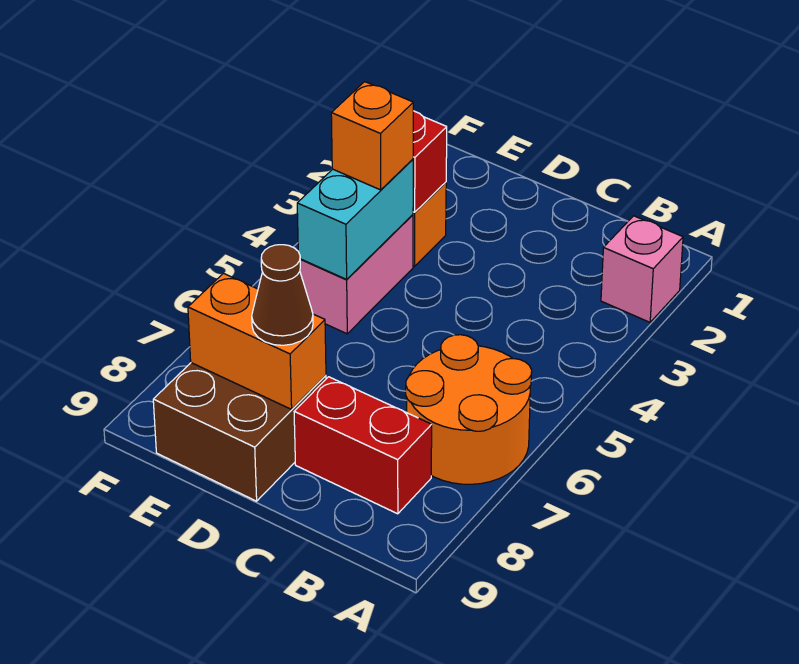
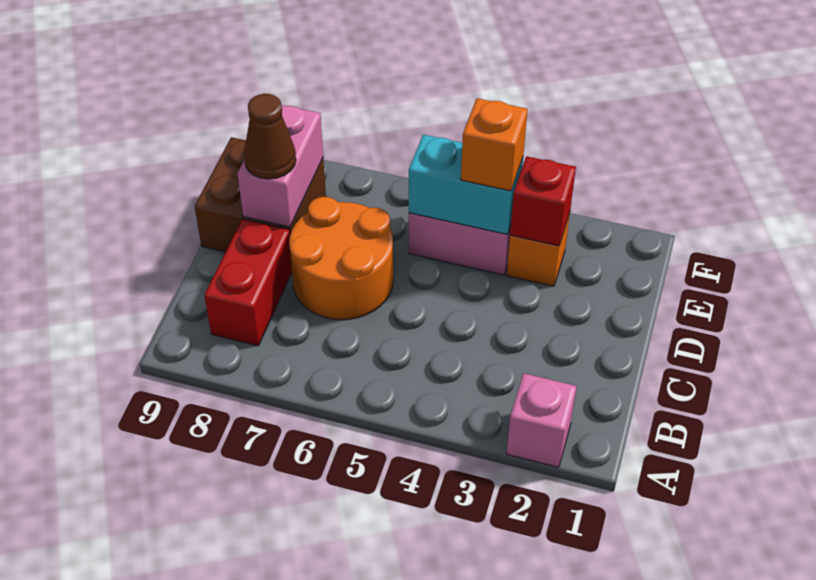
orange round brick A6:B7 level 1 -> orange round brick C6:D7 level 1
orange brick D8:E8 level 2 -> pink brick D8:E8 level 2

